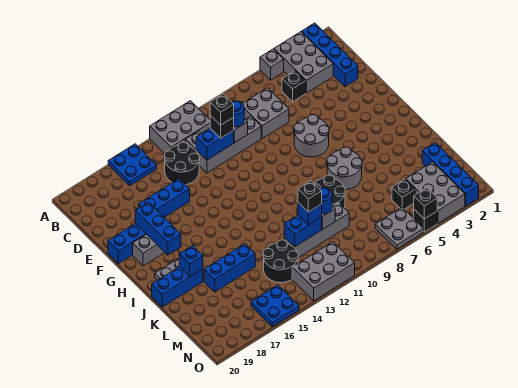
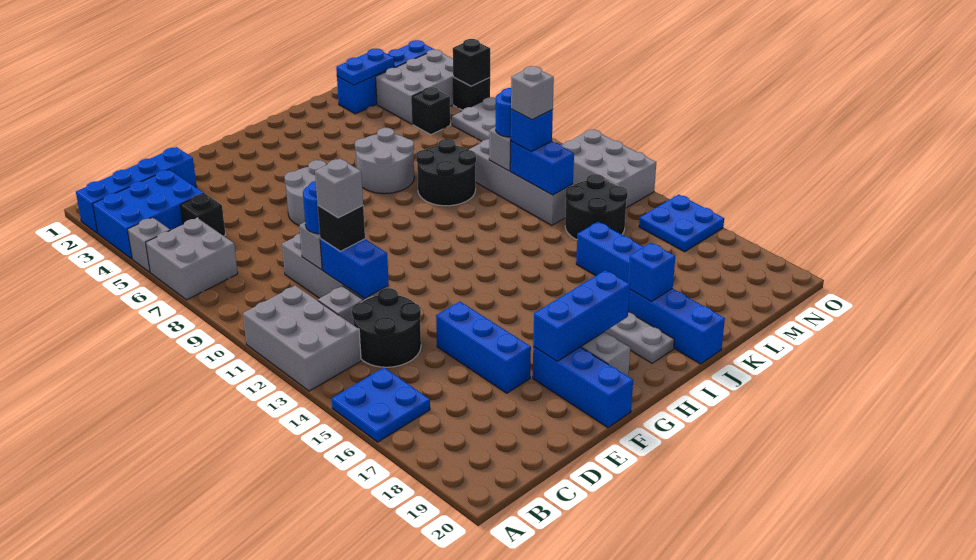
grey brick A3:C4 level 1 -> blue brick A3:C4 level 1
grey brick C7:D8 level 1 -> grey brick A6:B7 level 1
black brick D11 level 4 -> grey brick D11 level 4
none -> blue plate L2:M2 level 2
black brick L11 level 4 -> grey brick L11 level 4

